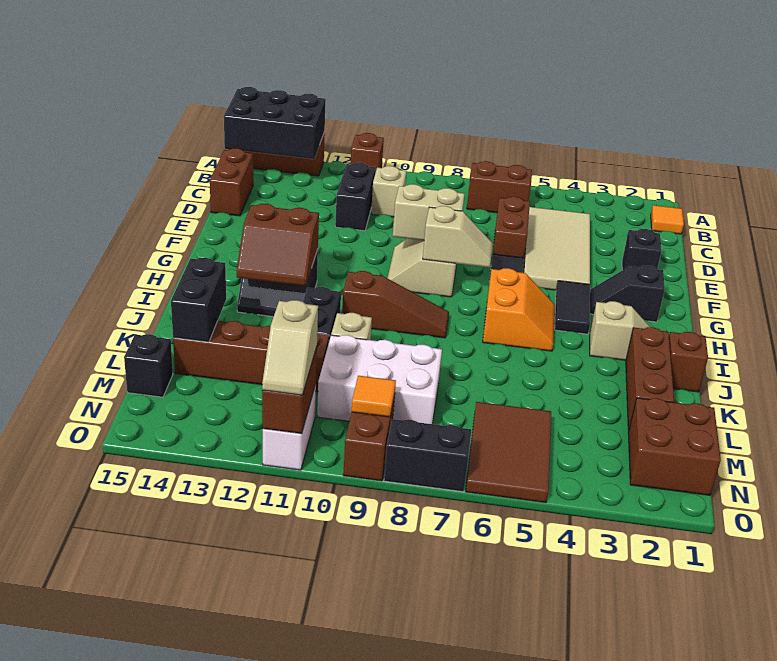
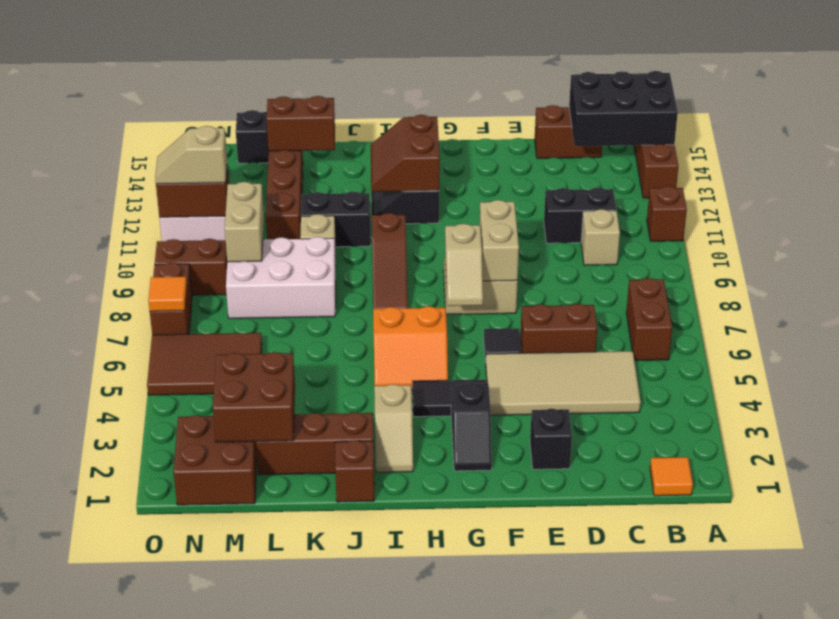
black brick A13:B15 level 2 -> black brick A14:C15 level 2
black slope G2:G3 level 1 top 2 -> black slope G2:G3 level 1 top 3
black brick K14:L14 level 2 -> brown brick K14:L14 level 2
none -> brown brick L2:M3 level 2
white brick L8:M10 level 1 -> white brick K8:M9 level 1
none -> tan brick M9:M10 level 2
orange tile N9 level 2 -> orange tile O7 level 2
black brick O7:O8 level 1 -> brown brick O7:O8 level 1

